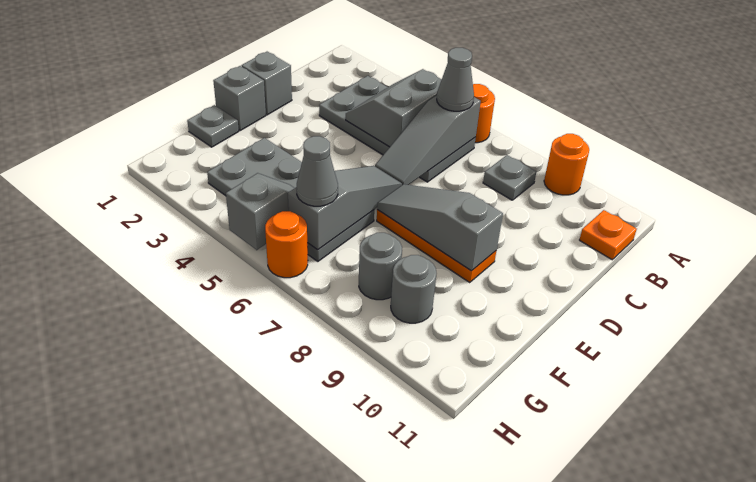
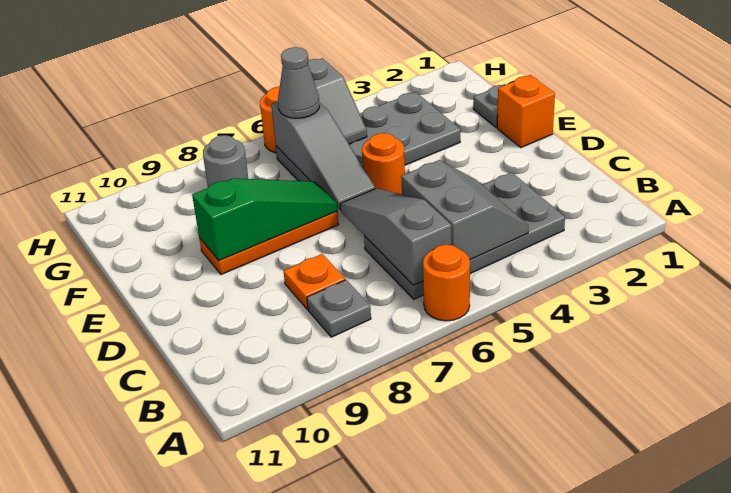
orange round brick A9 level 1 -> orange round brick E5 level 1
grey cone B6 level 3 -> none
orange plate B11 level 1 -> orange plate C8 level 1
grey brick D1 level 1 -> none
grey brick E1 level 1 -> orange brick E1 level 1
grey slope E7:E9 level 2 top 9 -> green slope E7:E9 level 2 top 9
grey round brick G9 level 1 -> none

